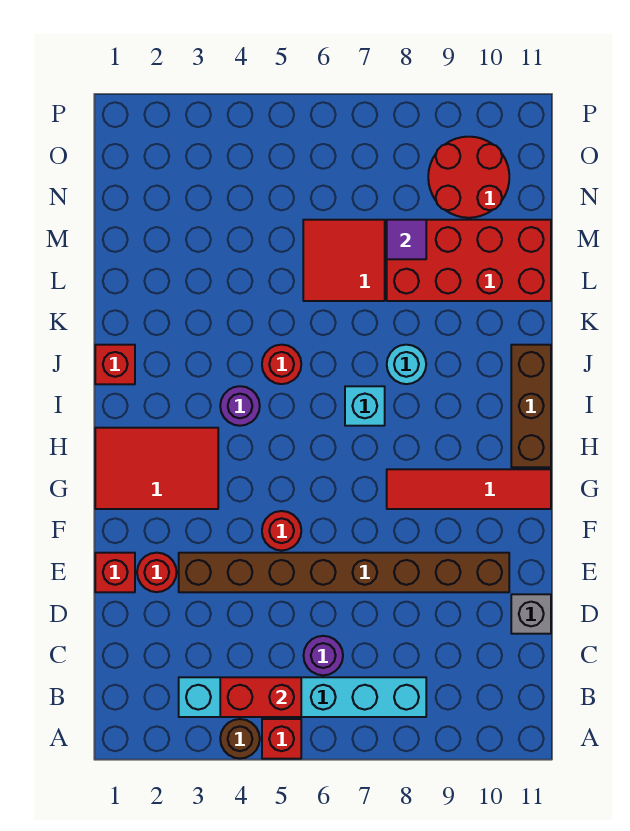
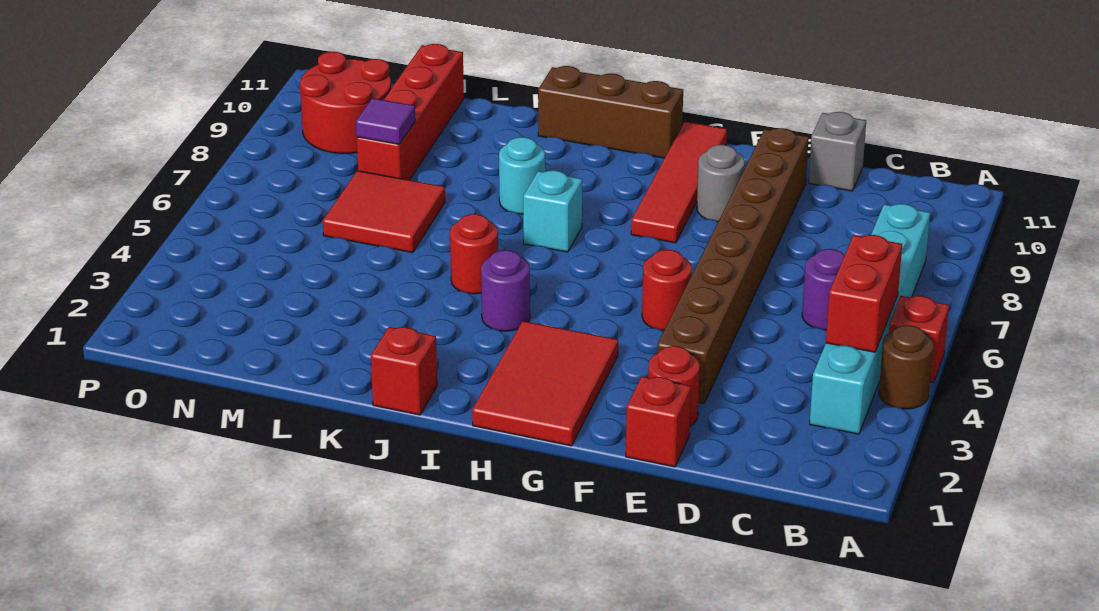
none -> grey round brick F9 level 1
red brick L8:M11 level 1 -> red brick M8:M11 level 1

